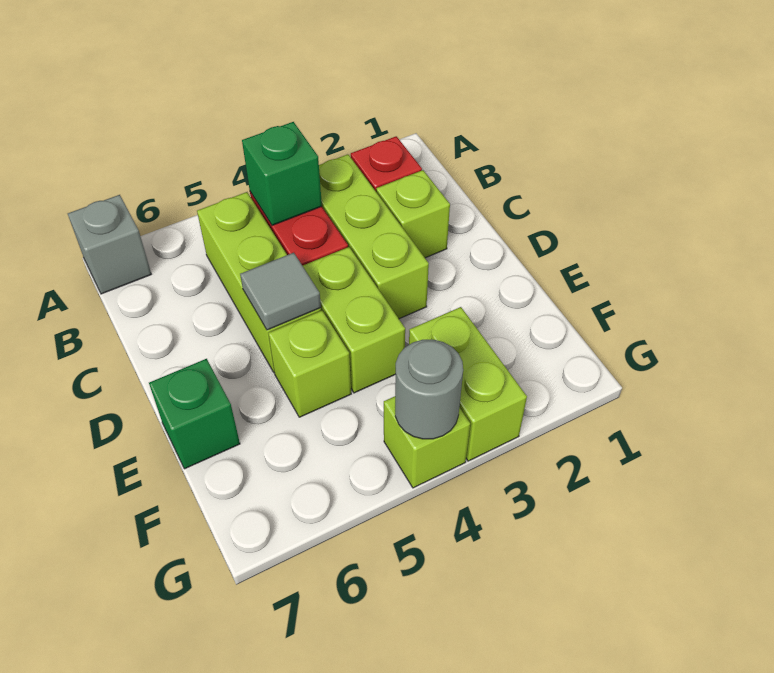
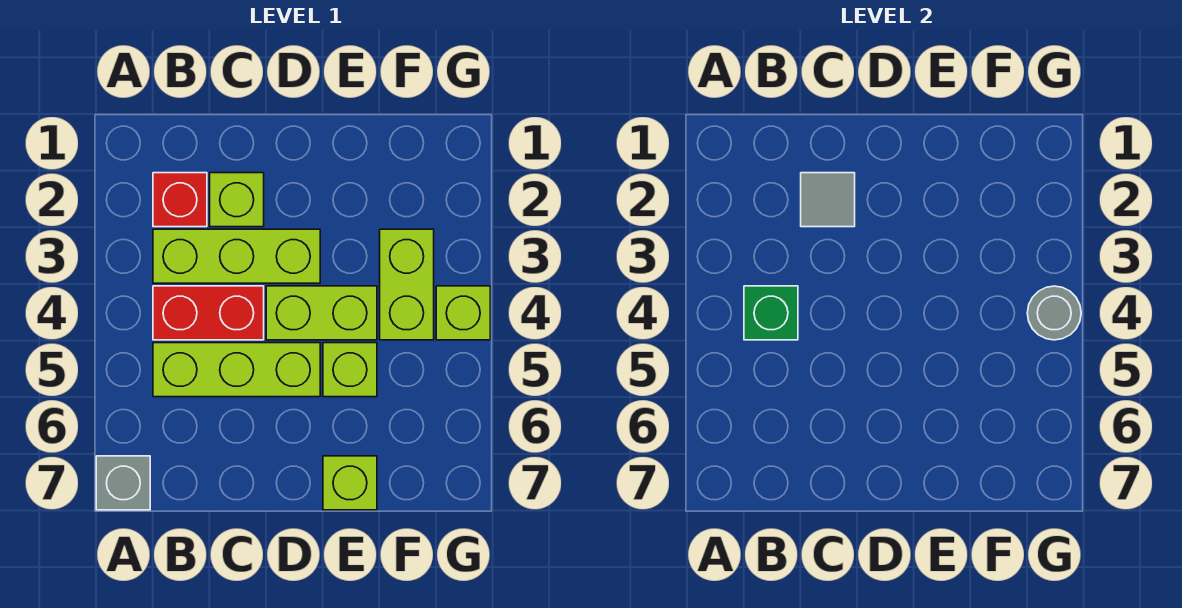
grey tile D5 level 2 -> grey tile C2 level 2
green brick E7 level 1 -> lime brick E7 level 1
lime brick F3:G3 level 1 -> lime brick F3:F4 level 1

